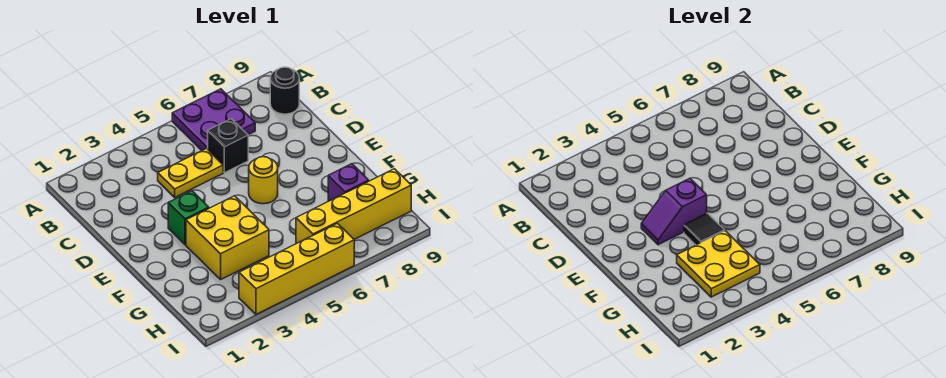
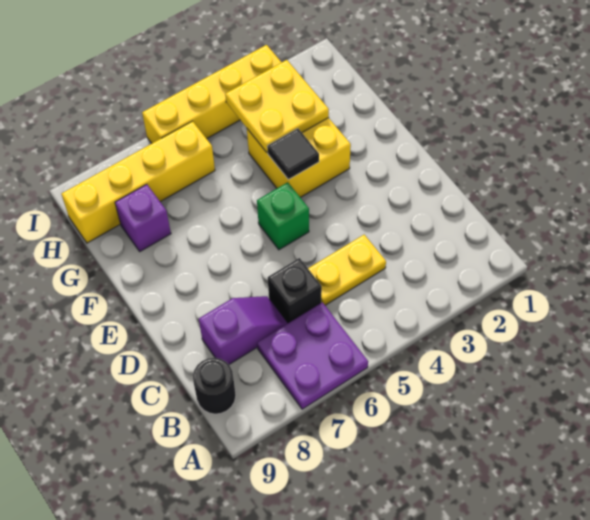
green brick E3 level 1 -> green brick E5 level 1
purple slope E3:E4 level 2 top 4 -> purple slope C7:C8 level 1 top 8
yellow round brick E6 level 1 -> none

